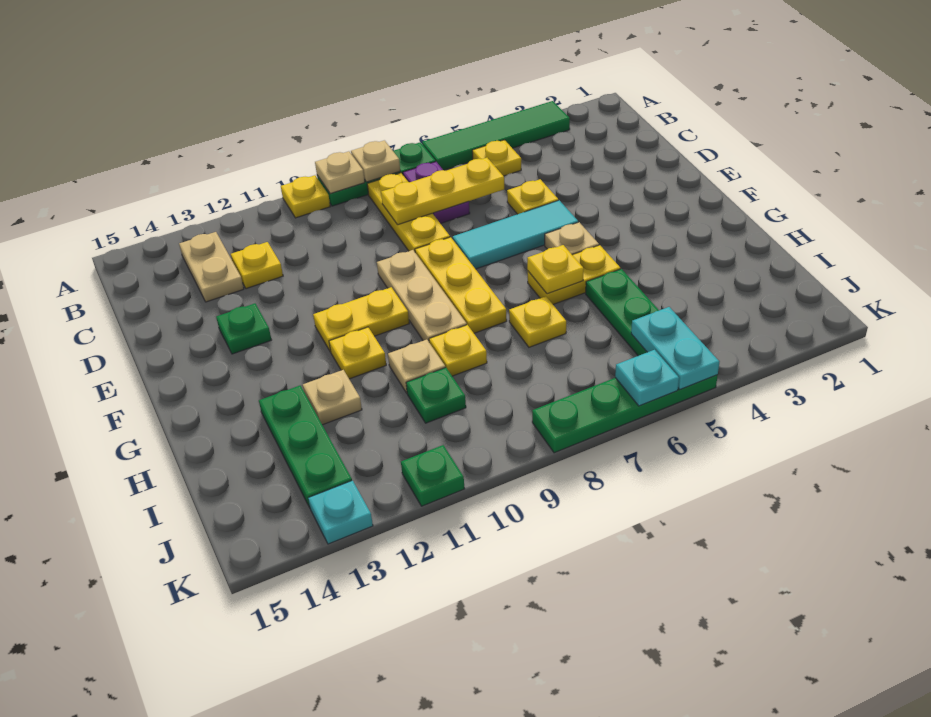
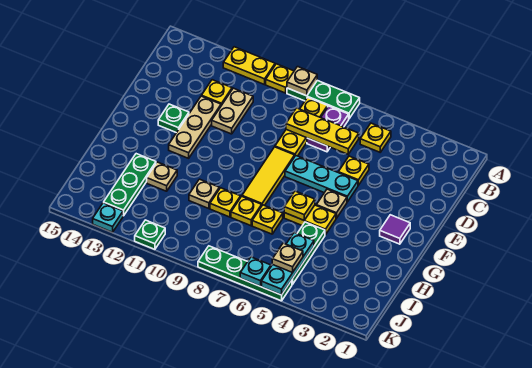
green tile A3:A6 level 1 -> none
tan plate A8 level 2 -> tan plate J5 level 3
tan plate B13:C13 level 1 -> tan plate C11:D11 level 1
cyan tile E5:E7 level 1 -> cyan plate E5:E7 level 1
yellow plate E8:G8 level 1 -> yellow tile E8:G8 level 1
tan plate E9:G9 level 1 -> tan plate D12:F12 level 1
none -> purple tile F2 level 1
yellow plate F10:F11 level 1 -> yellow plate A11:A12 level 1
yellow plate G11 level 1 -> yellow plate H8 level 1
green plate I10 level 1 -> none
cyan plate J5:K5 level 2 -> cyan plate I5:K5 level 2

